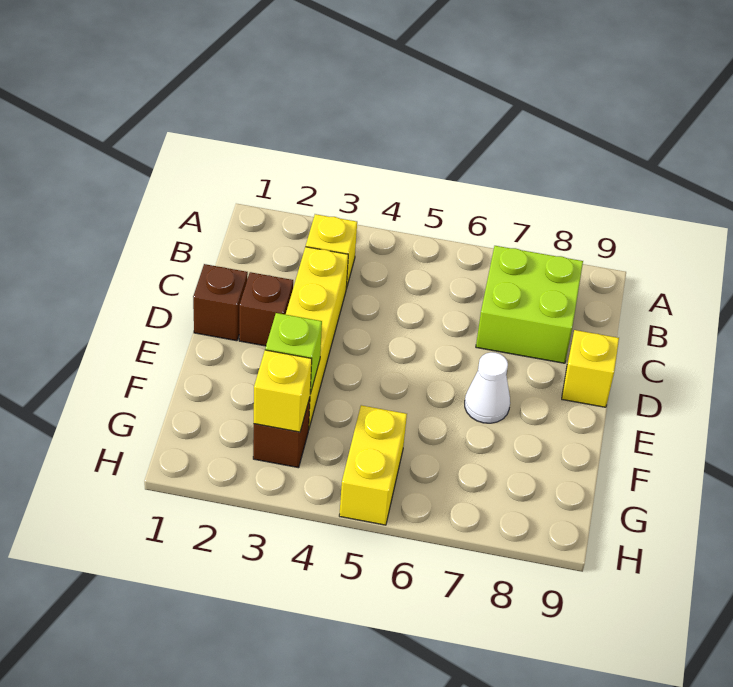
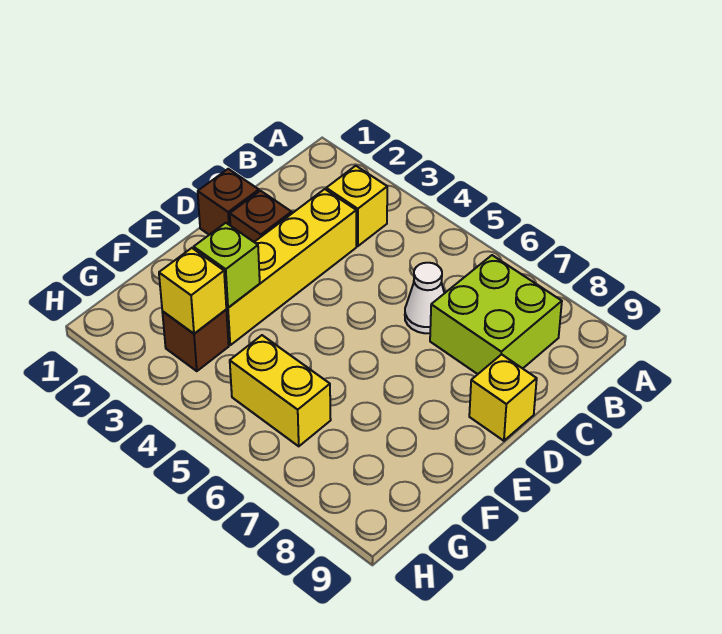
white cone E7 level 1 -> white cone C6 level 1
yellow brick G5:H5 level 1 -> yellow brick G5:G6 level 1

